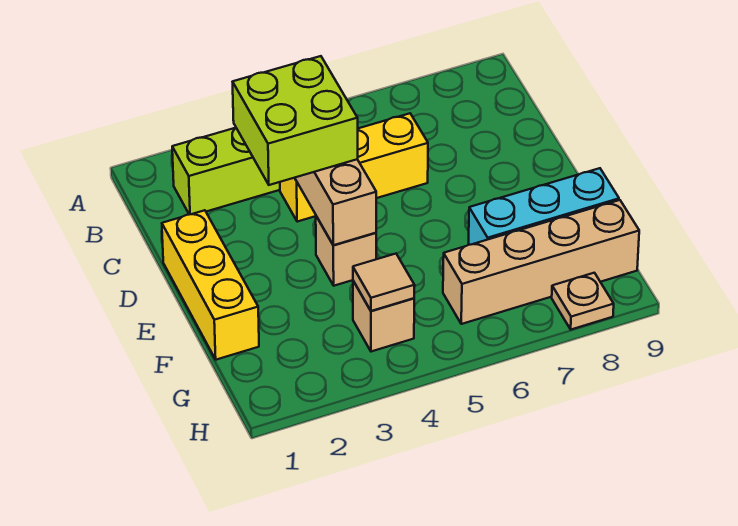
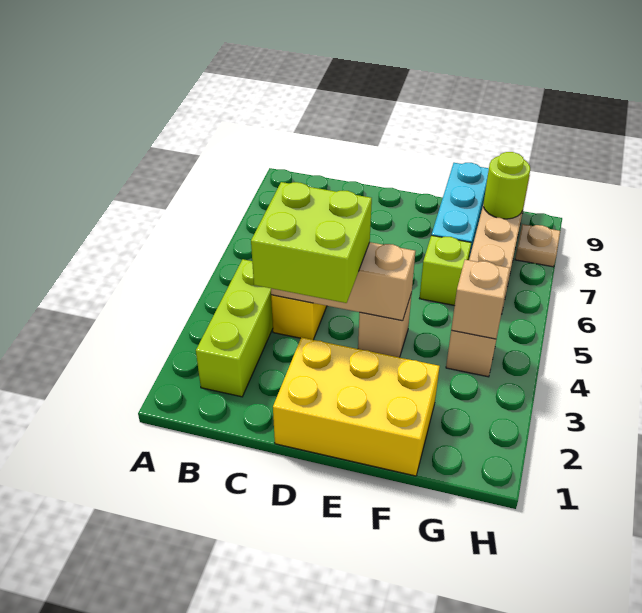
yellow brick D1:F1 level 1 -> yellow brick D1:F2 level 1
none -> lime brick F6 level 1
tan tile G4 level 2 -> tan brick G4 level 2
none -> lime round brick G8 level 2

